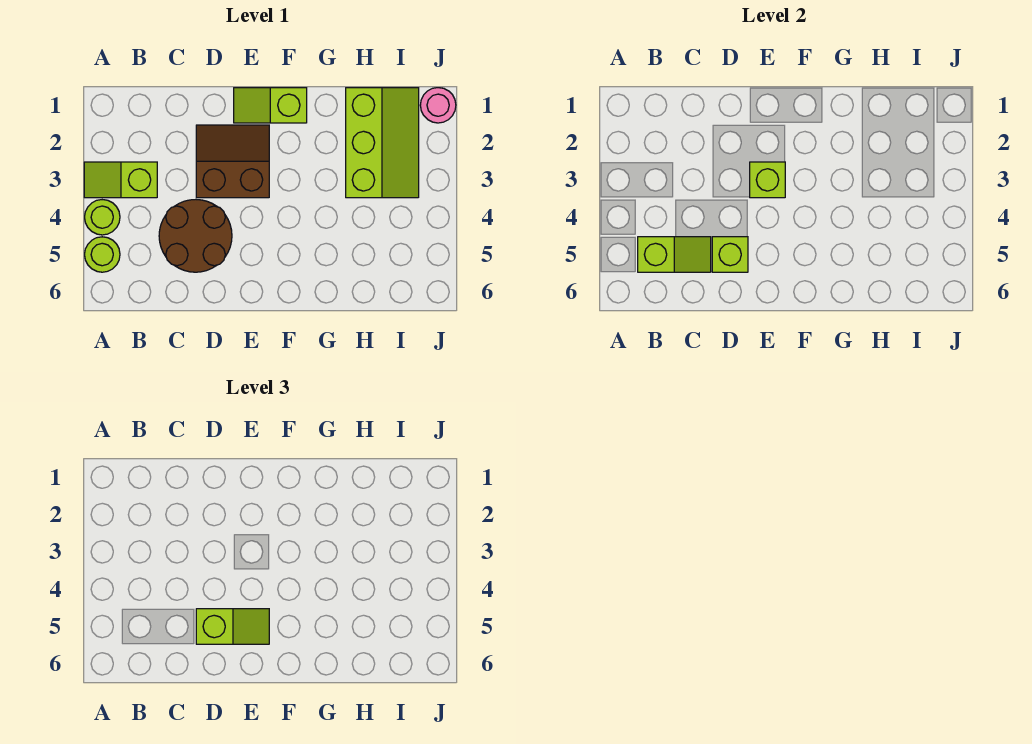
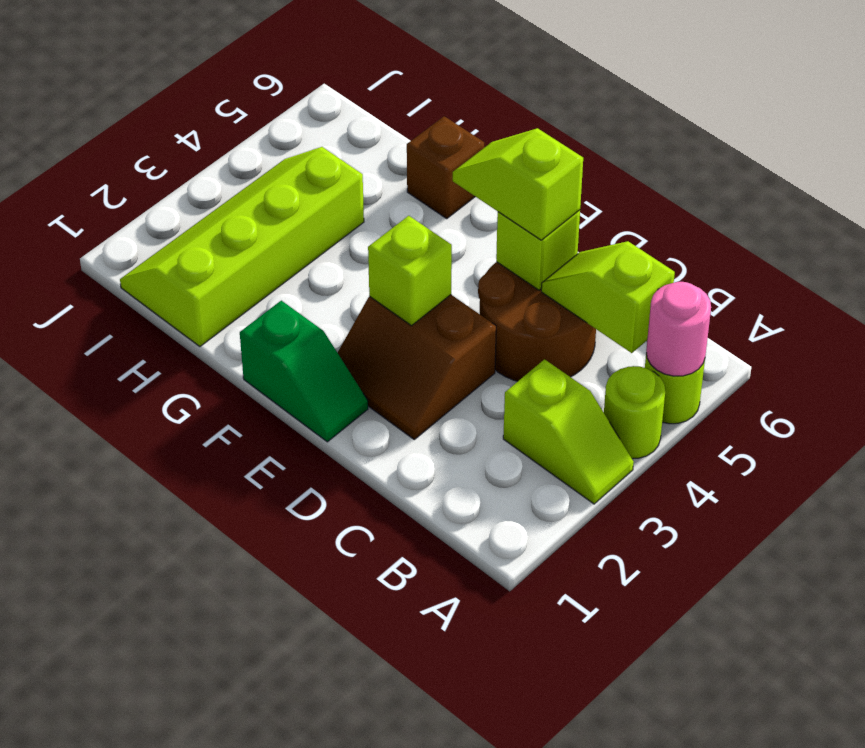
lime slope E1:F1 level 1 top F -> green slope E1:F1 level 1 top F
none -> brown brick G6 level 1
lime slope H1:I3 level 1 top H -> lime slope H1:I4 level 1 top H
pink round brick J1 level 1 -> pink round brick A5 level 2

